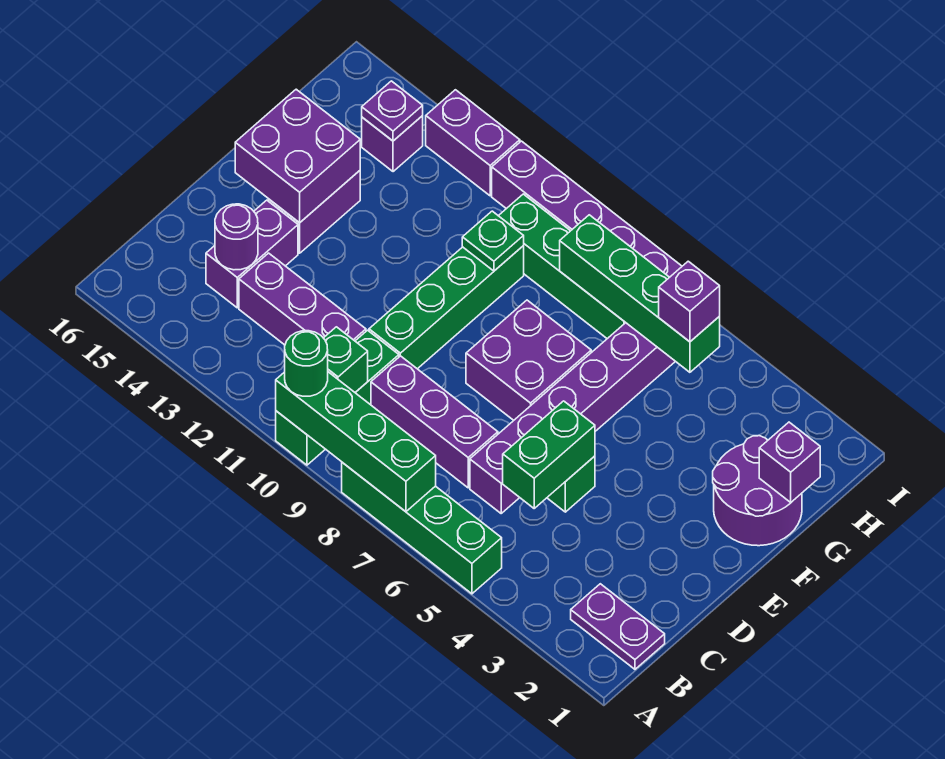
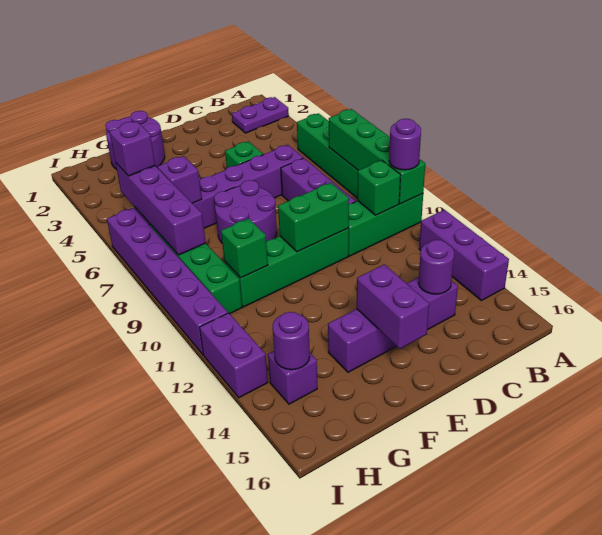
green round brick A10 level 3 -> purple round brick A10 level 3
purple plate B1:B2 level 1 -> purple plate A2:B2 level 1
green brick C5:D5 level 2 -> green brick D10:E10 level 2
purple brick C11:C13 level 1 -> purple brick A12:A14 level 1
purple brick E7:F8 level 1 -> purple round brick E7:F8 level 1
purple brick E14:F15 level 2 -> purple brick E14:E15 level 2
purple brick G1 level 2 -> purple brick G6 level 2
green plate G10 level 2 -> green brick G10 level 2
green brick H5:H8 level 2 -> purple brick H5:H8 level 2
purple plate H14 level 2 -> purple round brick H14 level 2

